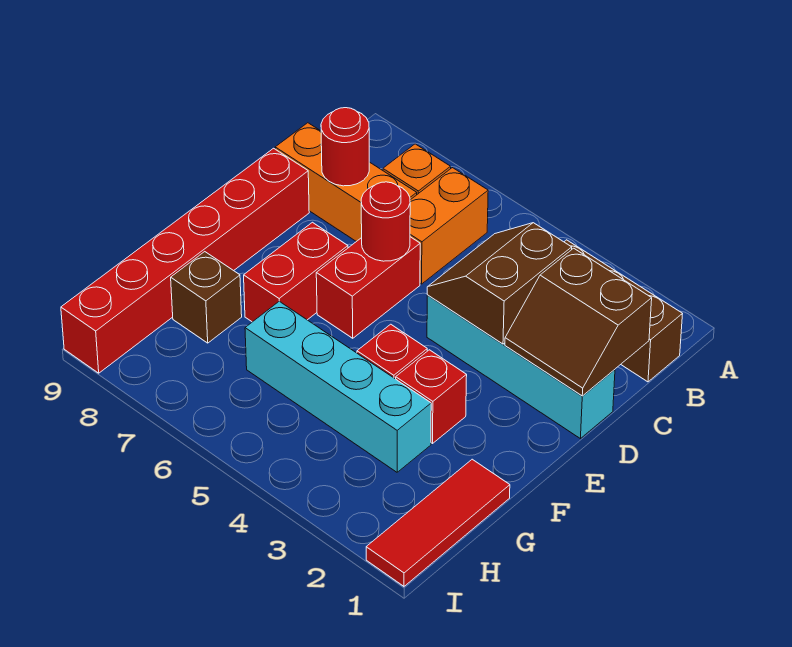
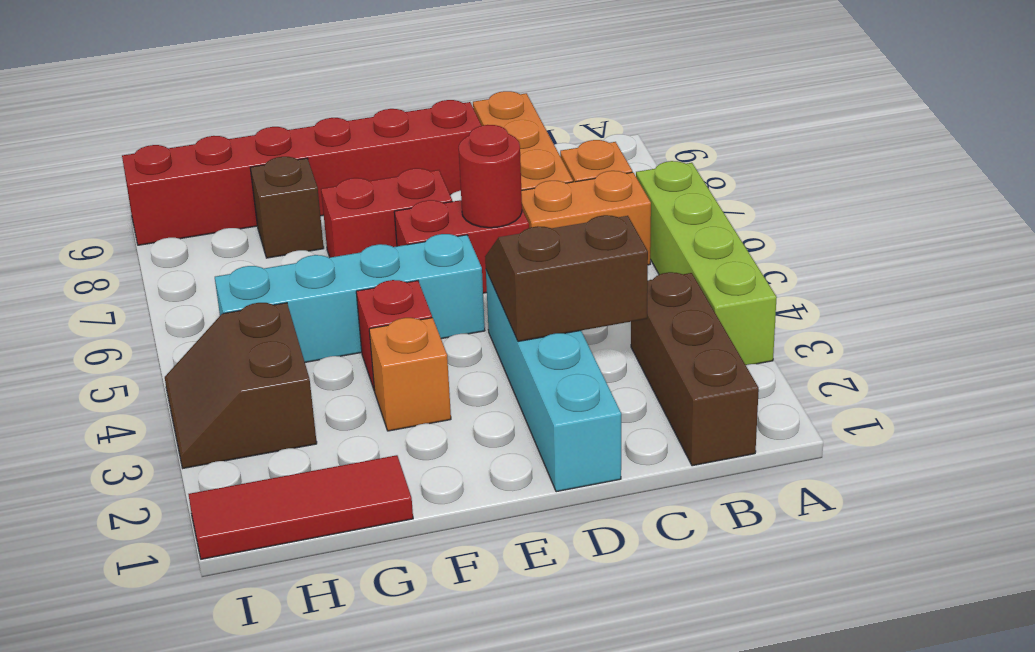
none -> lime brick A3:A6 level 1
brown slope C1:D2 level 2 top C -> brown slope H3:I4 level 1 top H
red round brick C8 level 2 -> none
red brick F3 level 1 -> orange brick F3 level 1
cyan brick G3:G6 level 1 -> cyan brick E5:H5 level 1

